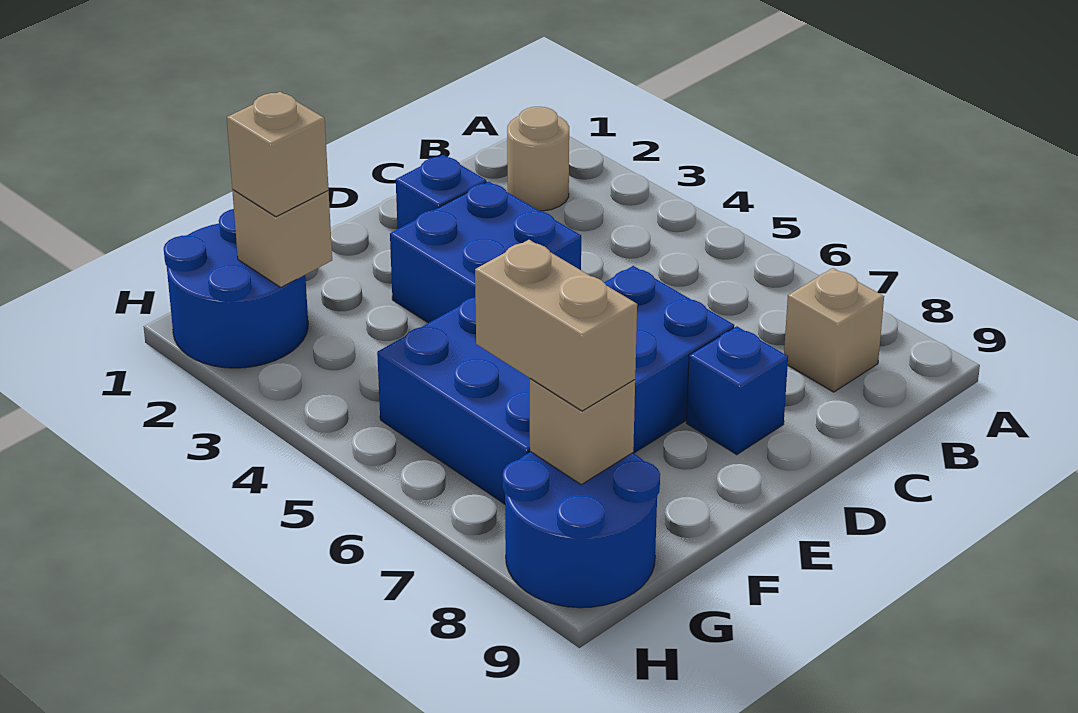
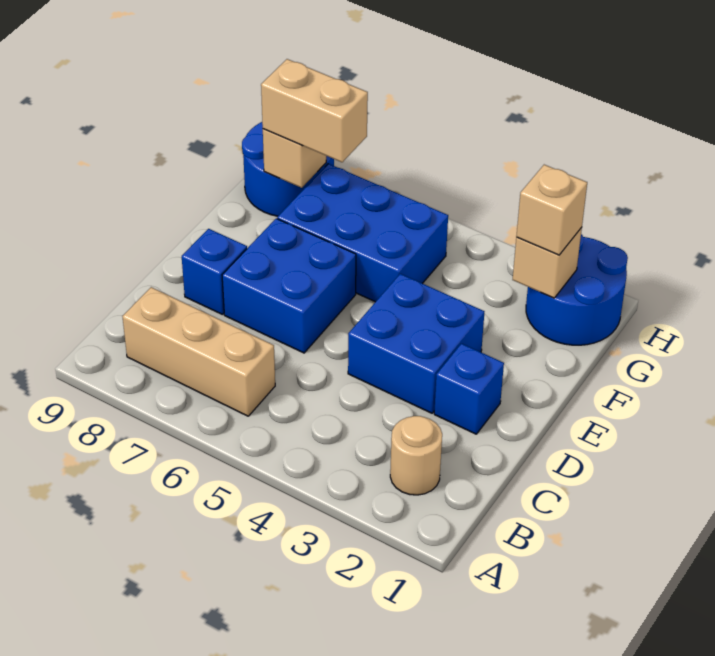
tan brick B8 level 1 -> tan brick B6:B8 level 1

